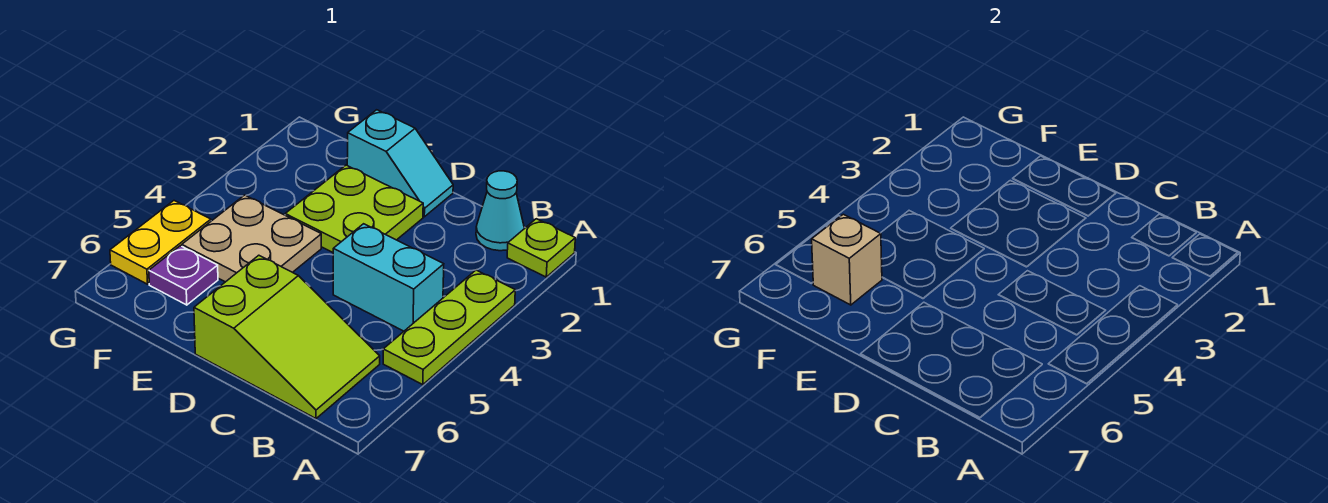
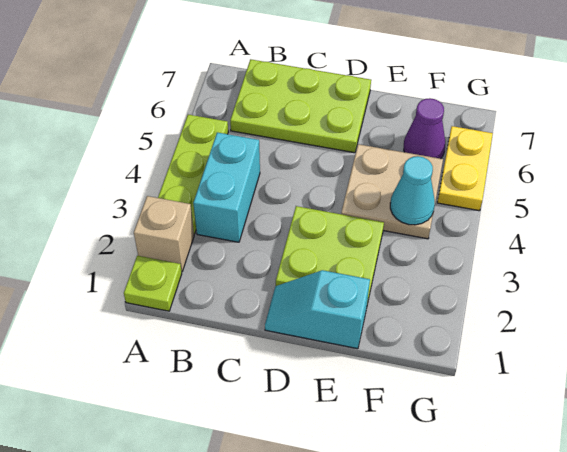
cyan cone B1 level 1 -> cyan cone F4 level 2
cyan brick B4:C4 level 1 -> cyan brick B3:B4 level 1
lime slope B6:D7 level 1 top D -> lime plate B6:D7 level 1
purple plate F6 level 1 -> purple cone F6 level 1
tan brick F6 level 2 -> tan brick A2 level 1

